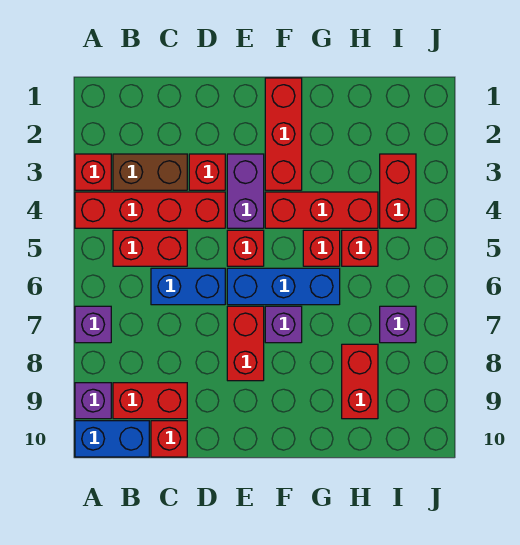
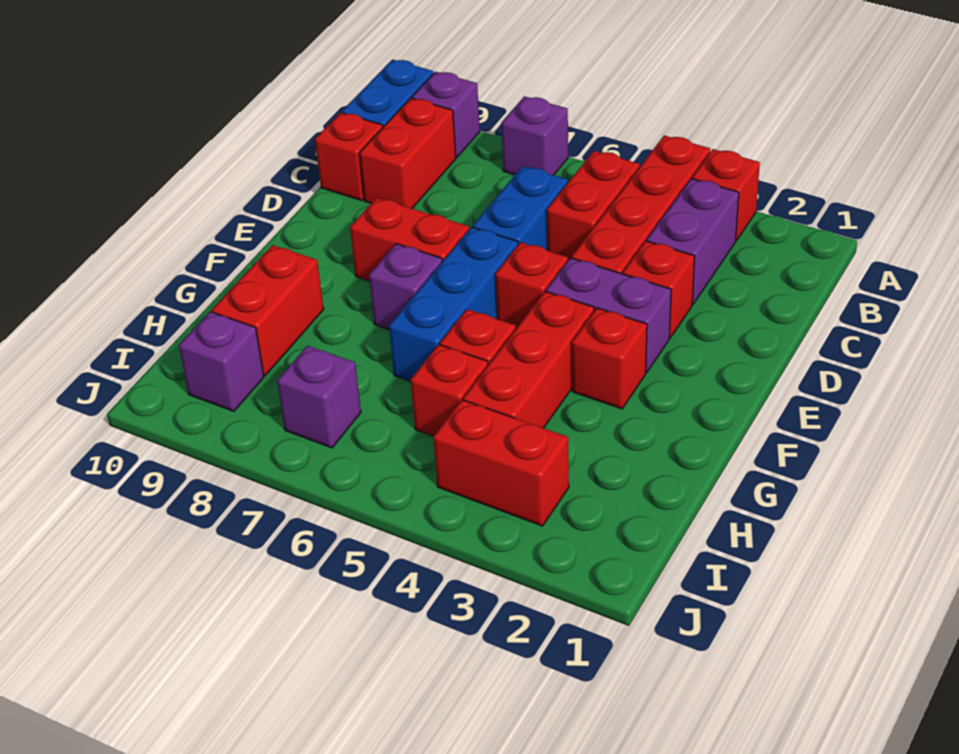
brown brick B3:C3 level 1 -> purple brick B3:C3 level 1
red brick F1:F3 level 1 -> red brick F3 level 1
red brick H8:H9 level 1 -> red brick G9:H9 level 1
none -> purple brick I9 level 1

